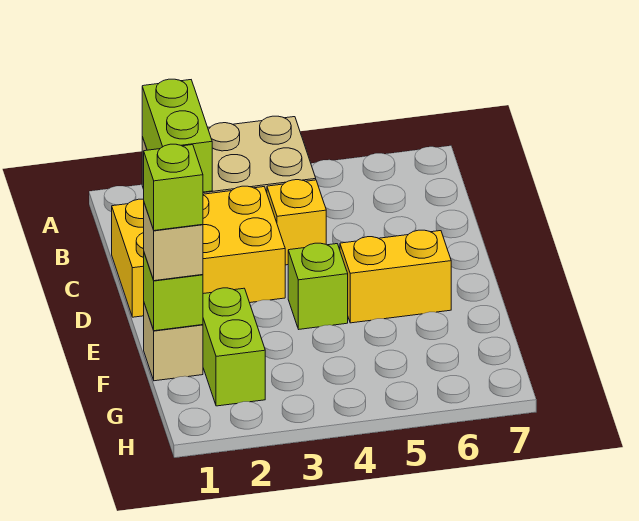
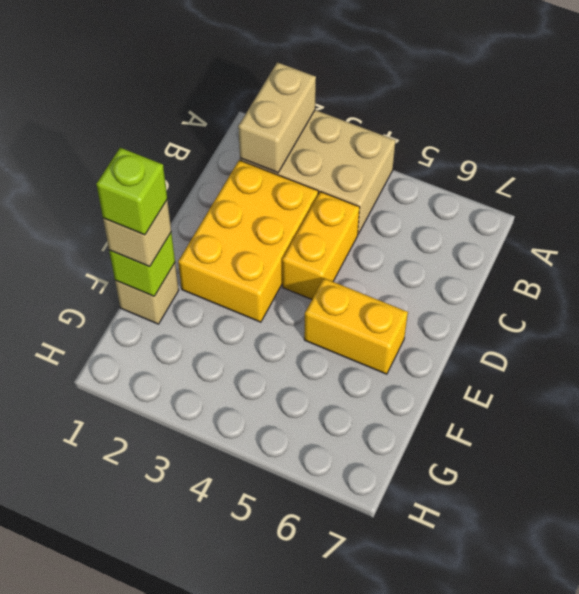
lime brick A2:B2 level 2 -> tan brick A2:B2 level 2
yellow brick C1:D3 level 1 -> yellow brick C2:E3 level 1
yellow brick C4 level 1 -> yellow brick C4:D4 level 1
lime brick E4 level 1 -> none
lime brick F2:G2 level 1 -> none

